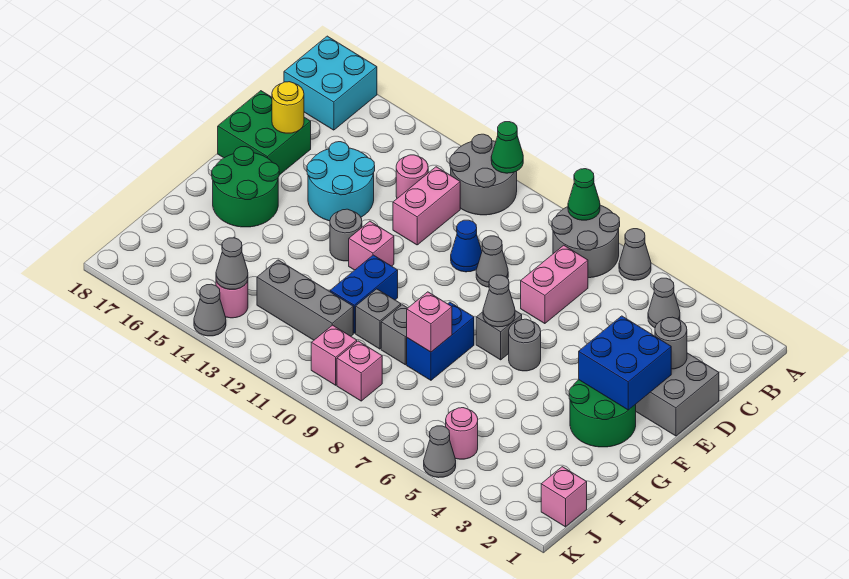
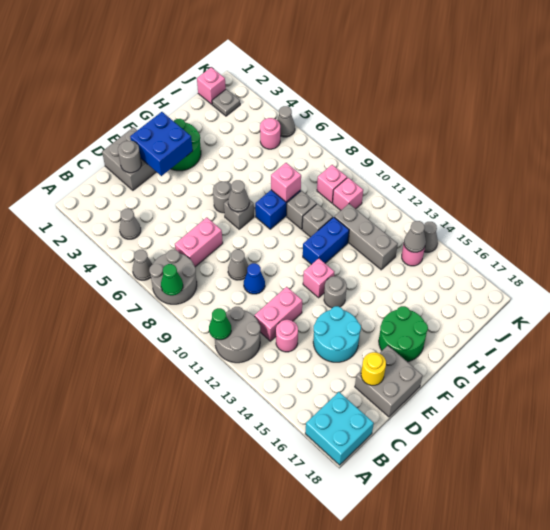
green brick D17:E18 level 1 -> grey brick D17:E18 level 1
none -> grey plate J2 level 1

